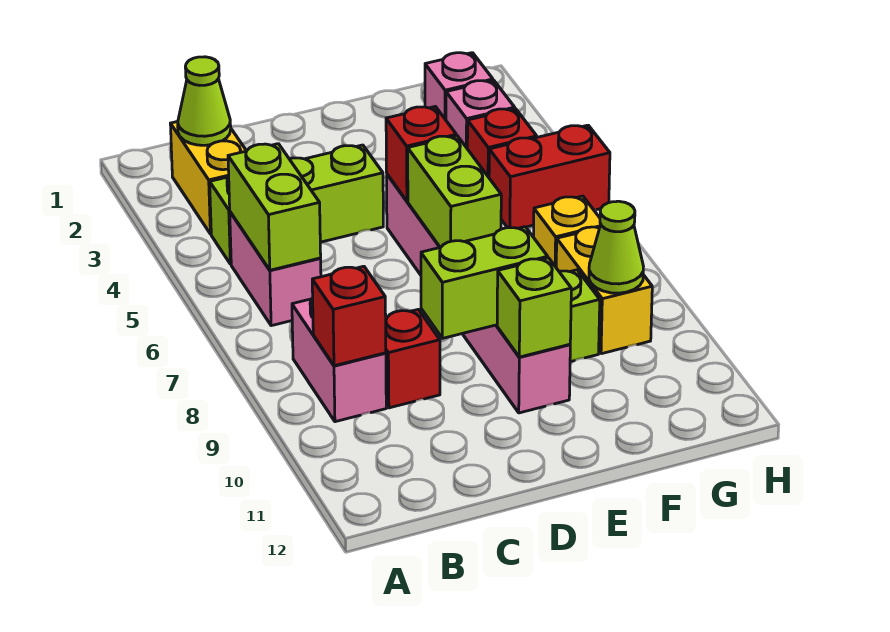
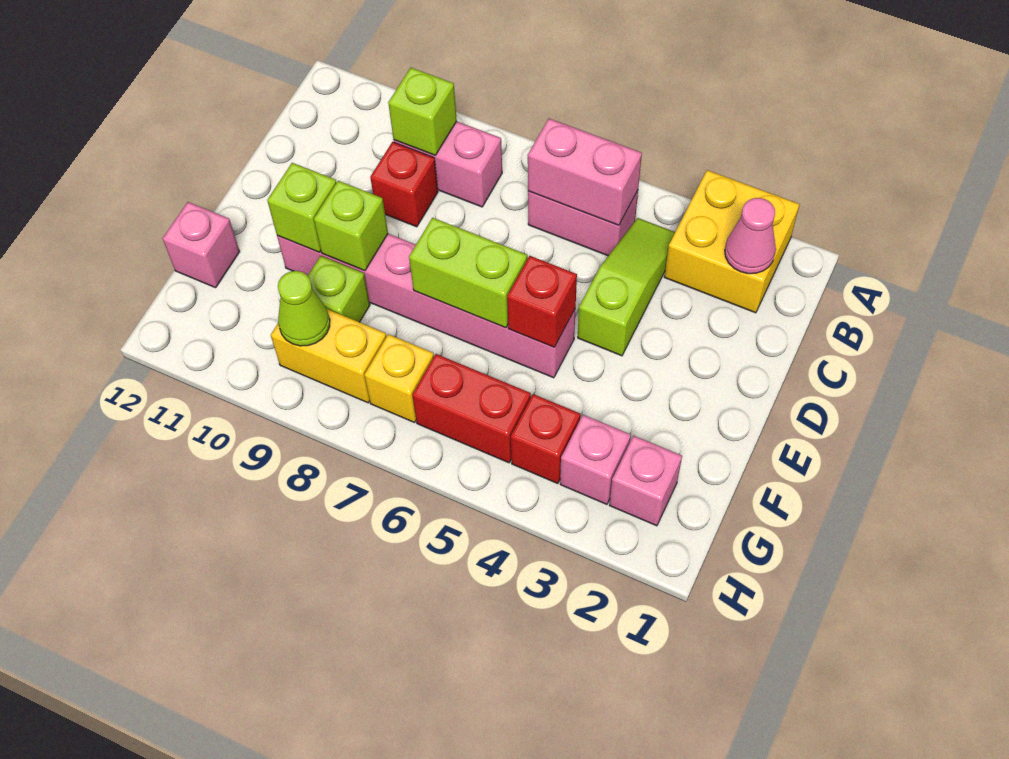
yellow brick B2:B3 level 1 -> yellow brick A2:B3 level 1
lime cone B2 level 2 -> pink cone B2 level 2
lime brick B4:D4 level 1 -> lime slope B4:D4 level 1 top D
lime brick B5:B6 level 2 -> pink brick B5:B6 level 2
red brick B9 level 2 -> lime brick B9 level 2
lime brick D9:E9 level 2 -> lime brick E9 level 2
none -> pink brick F12 level 1
red brick G5:H5 level 1 -> red brick G5:G6 level 1

